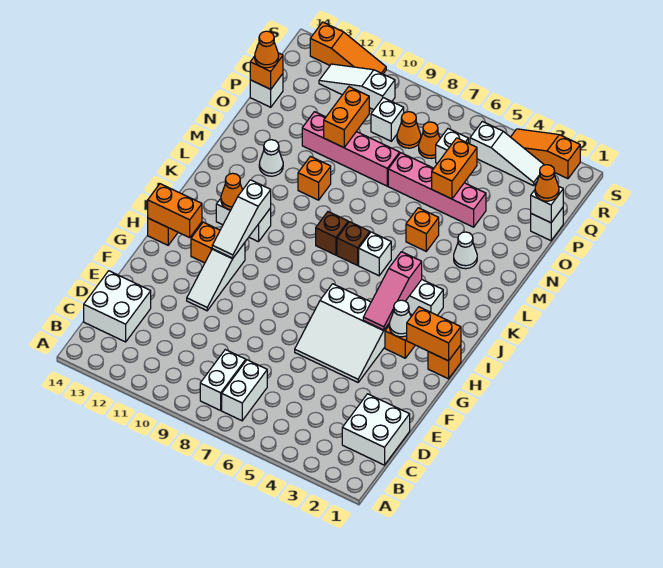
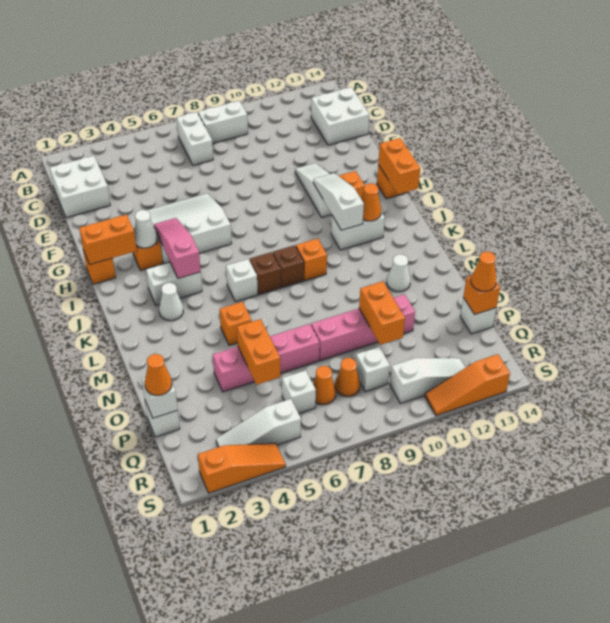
white brick B8:C8 level 1 -> white brick B8:B9 level 1
orange brick H13:H14 level 2 -> orange brick H14:I14 level 2
white cone M3 level 1 -> white cone K3 level 1
orange brick M10 level 1 -> orange brick K9 level 1

